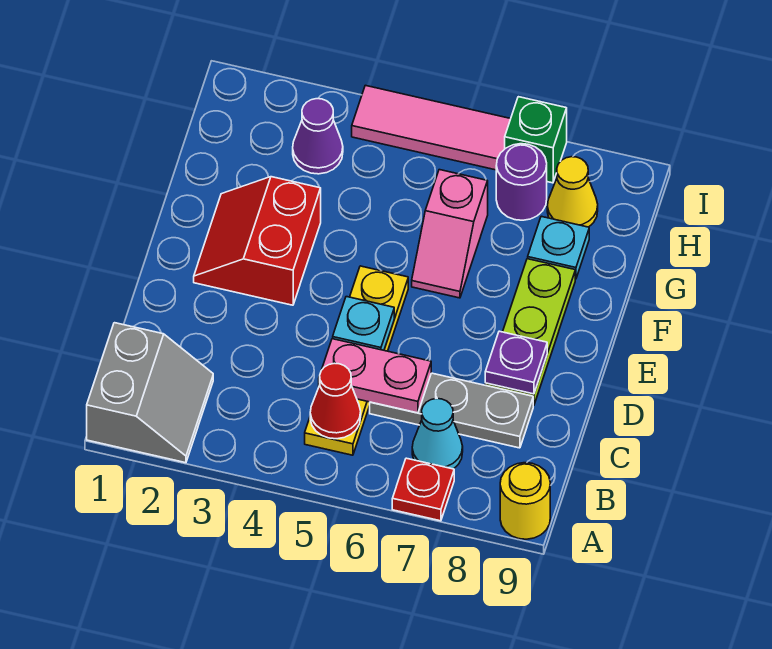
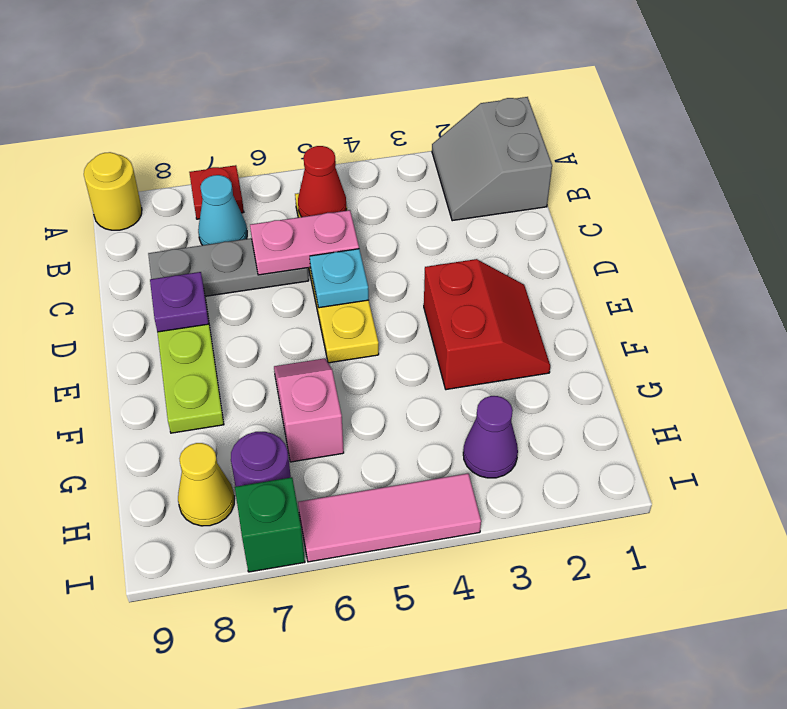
cyan plate G8 level 1 -> none

